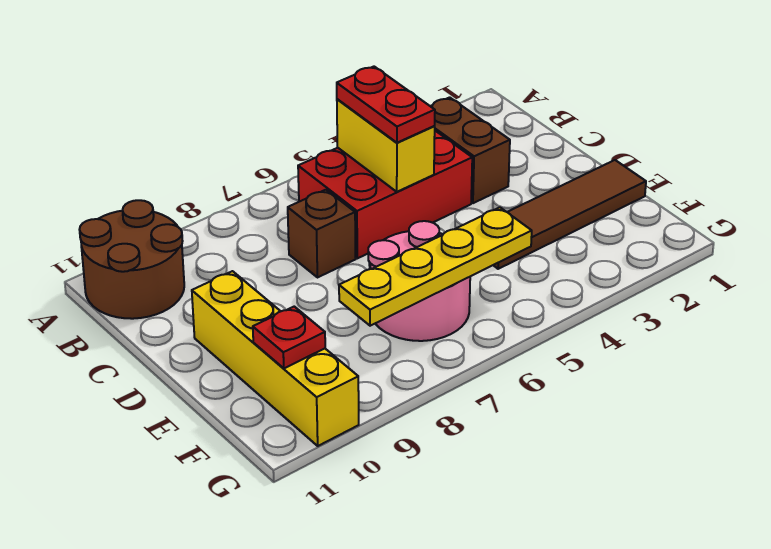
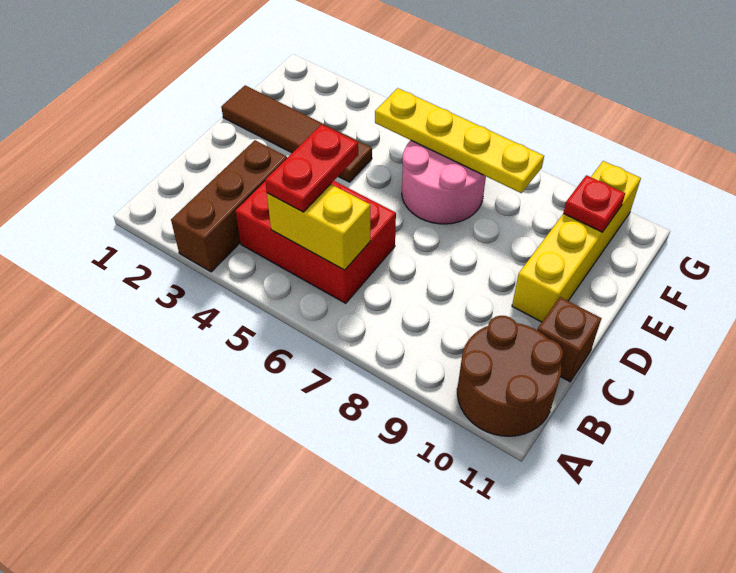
brown brick B3:C3 level 1 -> brown brick A3:C3 level 1
yellow brick B5:C5 level 2 -> yellow brick B5:B6 level 2
brown brick C7 level 1 -> brown brick C11 level 1

